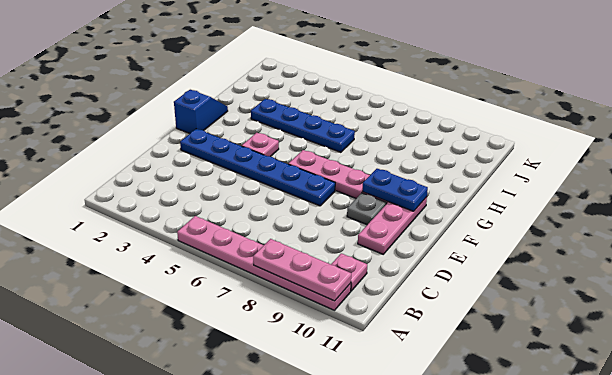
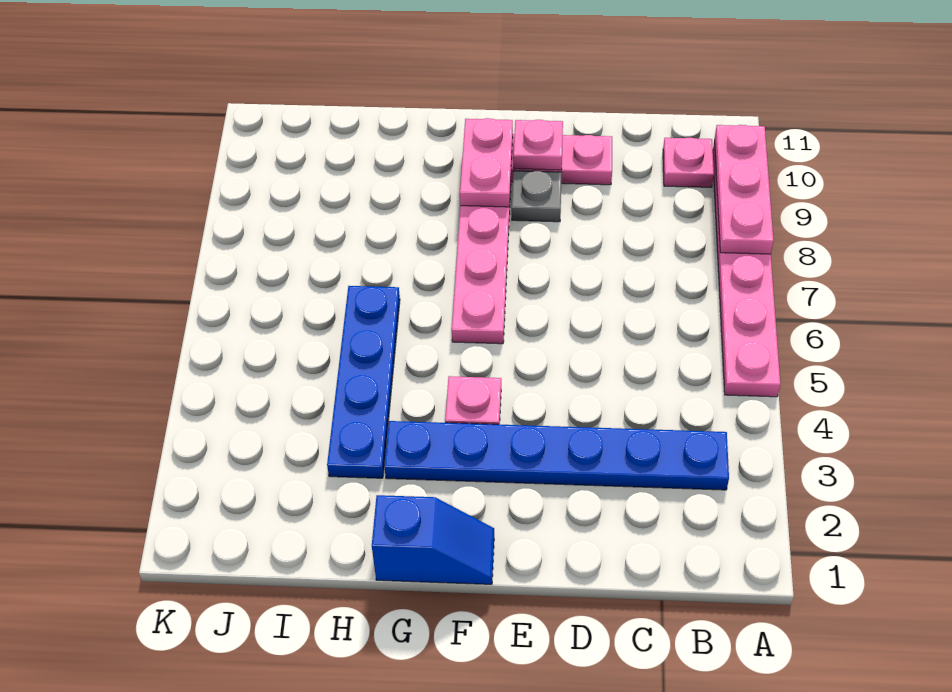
blue plate E2:E7 level 1 -> blue plate B3:G3 level 1
none -> pink plate E10 level 2
blue slope F1:G1 level 1 top F -> blue slope F1:G1 level 1 top G
blue plate F9:F10 level 2 -> pink plate F9:F10 level 2

